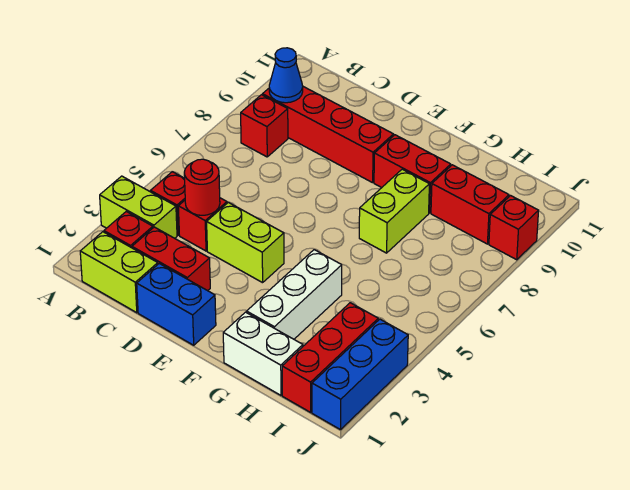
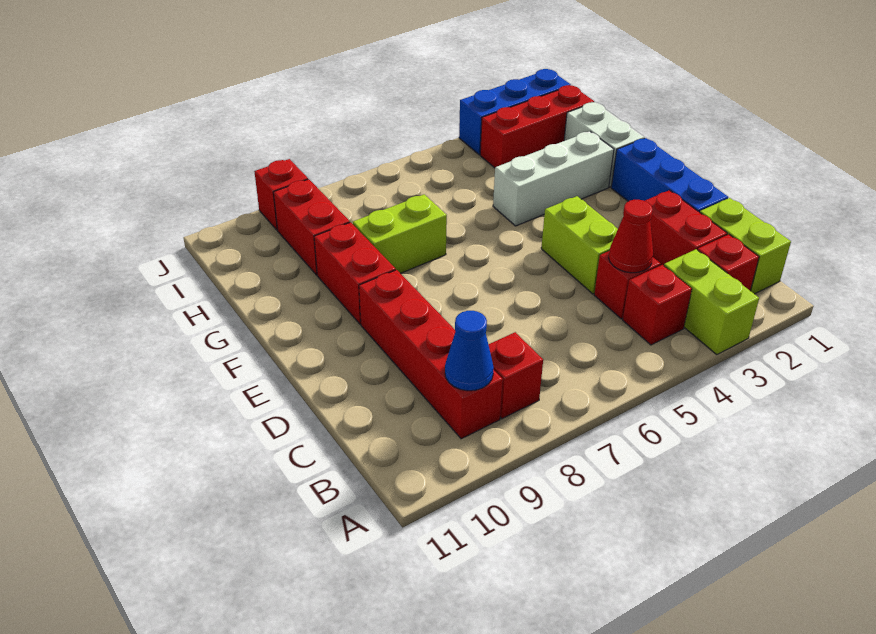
red round brick C4 level 2 -> red cone C4 level 2
blue brick D1:E1 level 1 -> blue brick D1:F1 level 1

